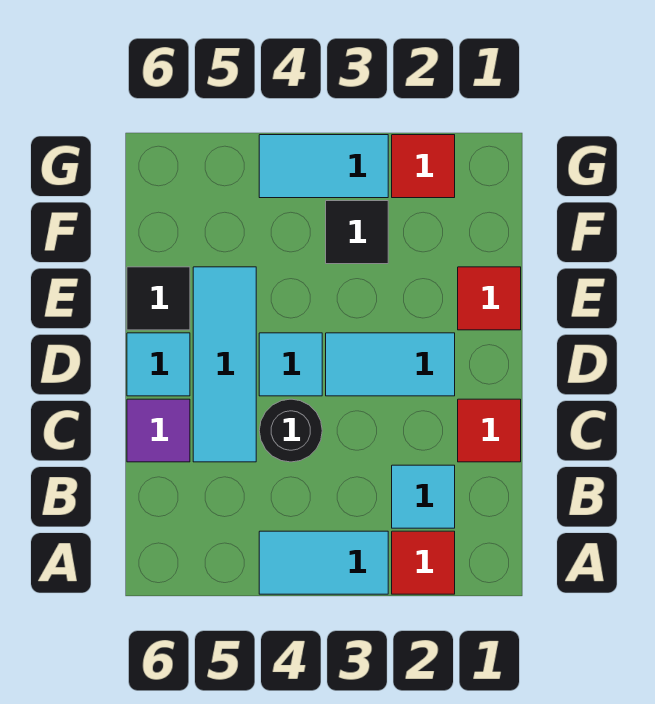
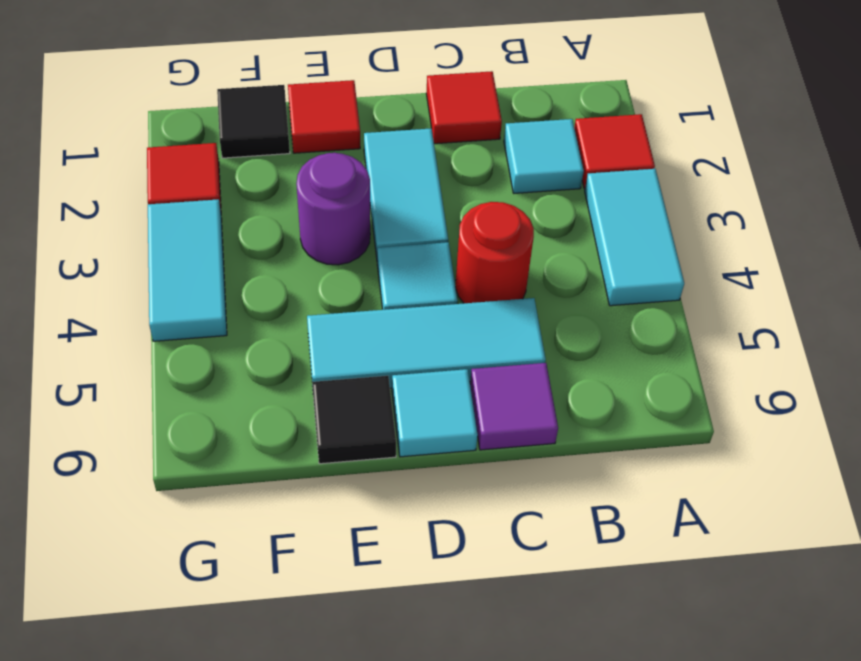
black round brick C4 level 1 -> red round brick C4 level 1
none -> purple round brick E3 level 1
black tile F3 level 1 -> black tile F1 level 1

